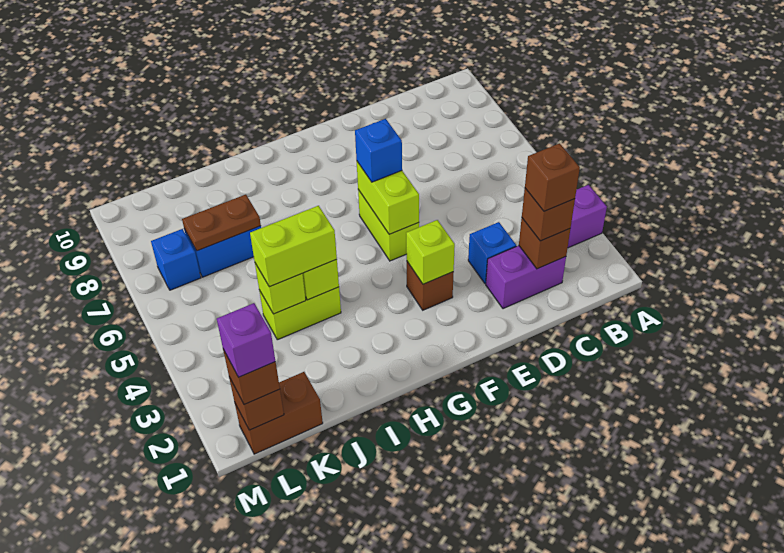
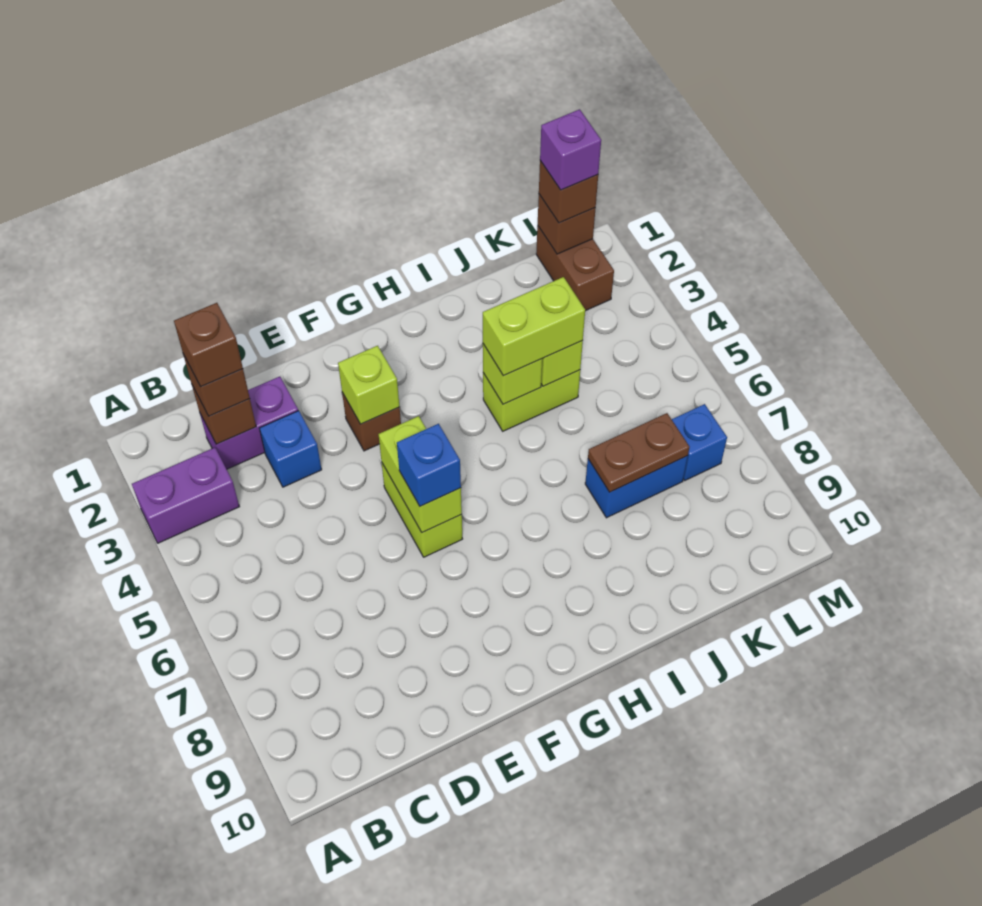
brown brick K1:L1 level 1 -> brown brick L1:L2 level 1

